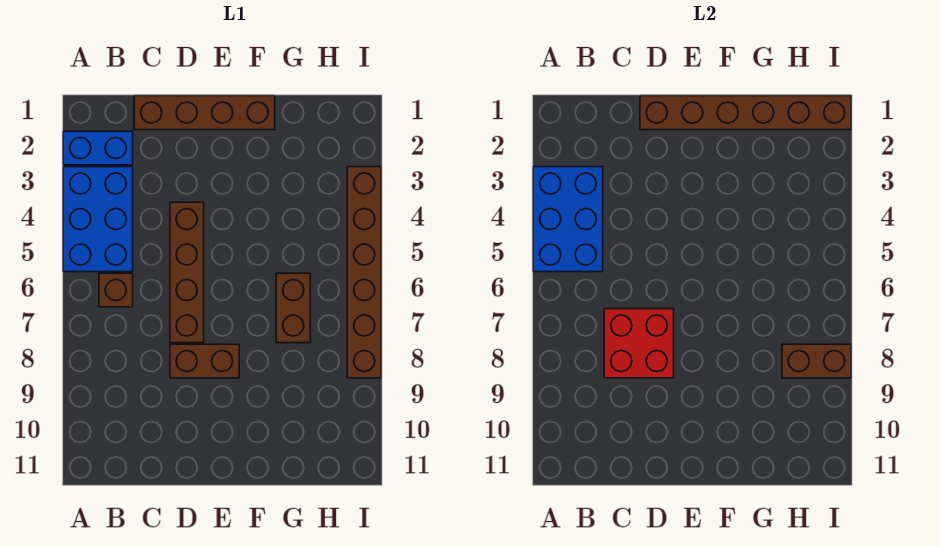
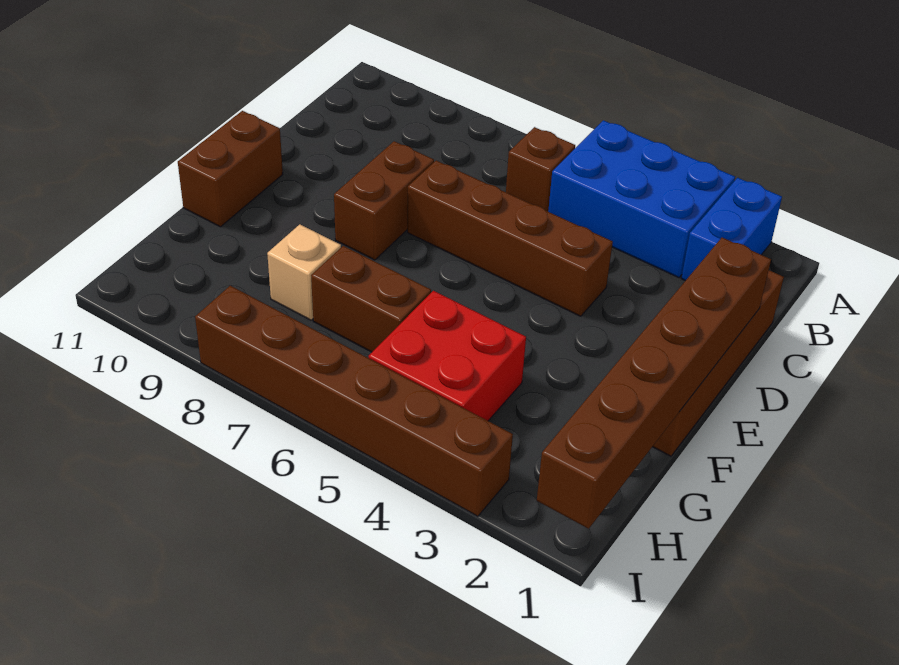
blue brick A3:B5 level 2 -> none
red brick C7:D8 level 2 -> red brick G4:H5 level 1
none -> tan brick G8 level 1
brown brick H8:I8 level 2 -> brown brick E11:F11 level 1

